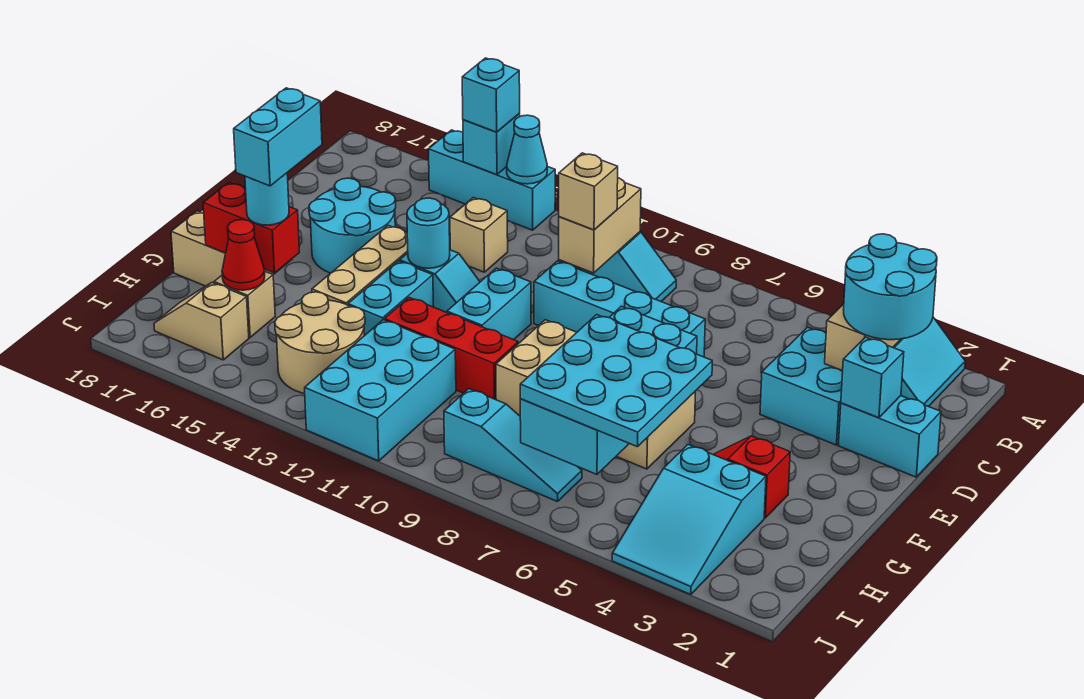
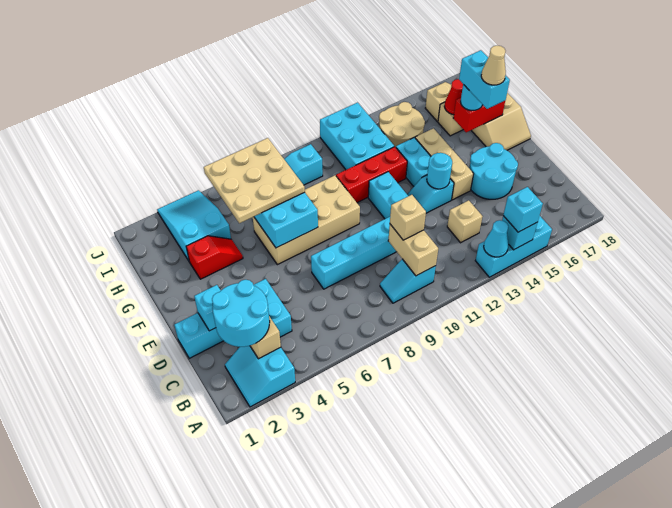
none -> tan cone F16 level 5
cyan plate G5:I7 level 3 -> tan plate G5:I7 level 3

